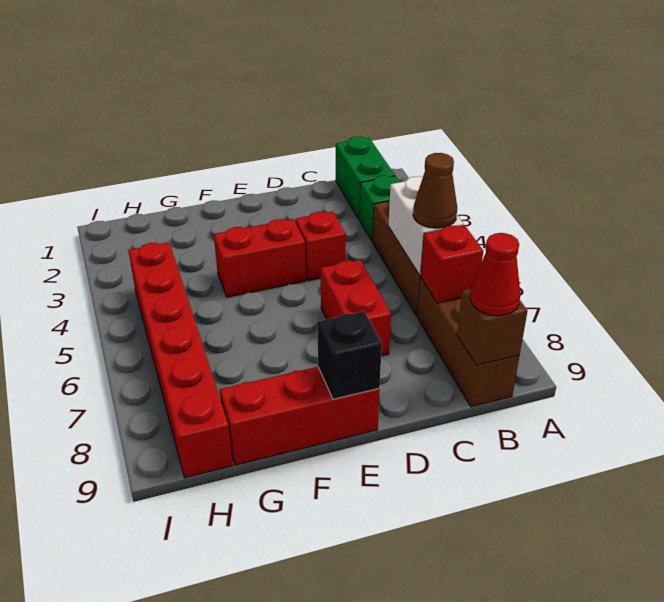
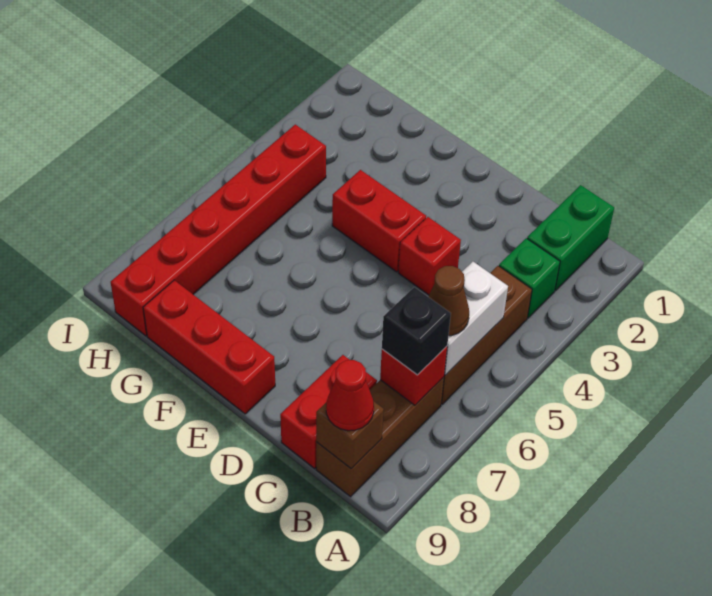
red brick D6:D7 level 1 -> red brick C8:C9 level 1
black brick E9 level 2 -> black brick B7 level 3

